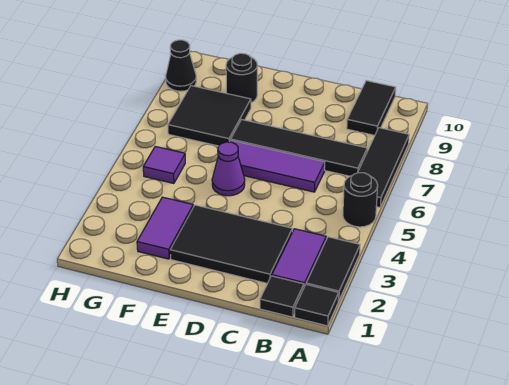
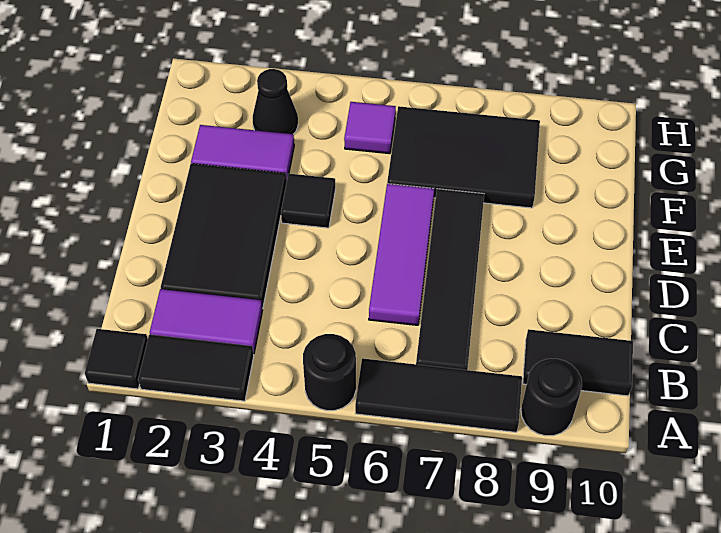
black tile B1 level 1 -> black tile E4 level 1
purple cone E5 level 1 -> none
black tile F7:G8 level 1 -> black tile F6:G8 level 1
black round brick F9 level 1 -> black round brick A9 level 1
black cone H9 level 1 -> black cone G3 level 1

